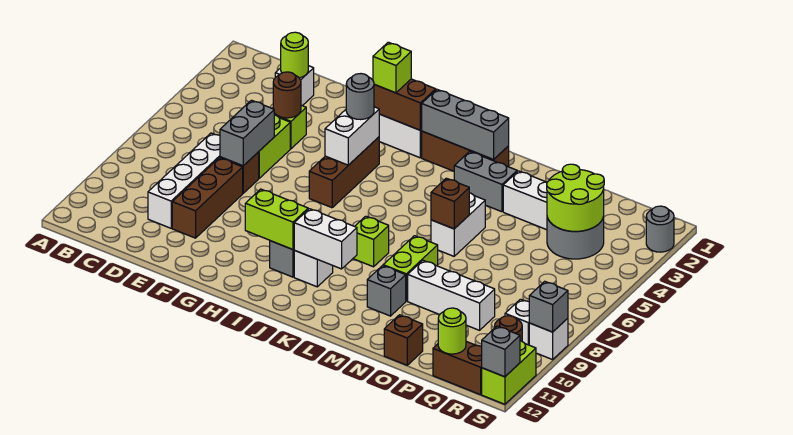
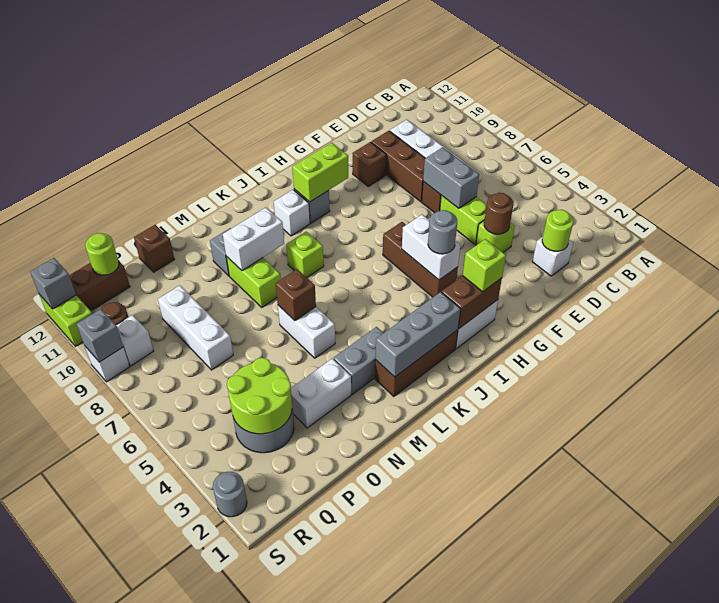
none -> brown brick F10 level 1
white brick J10:K10 level 2 -> white brick L9:M9 level 2
white brick N9:P9 level 1 -> white brick P7:P9 level 1

